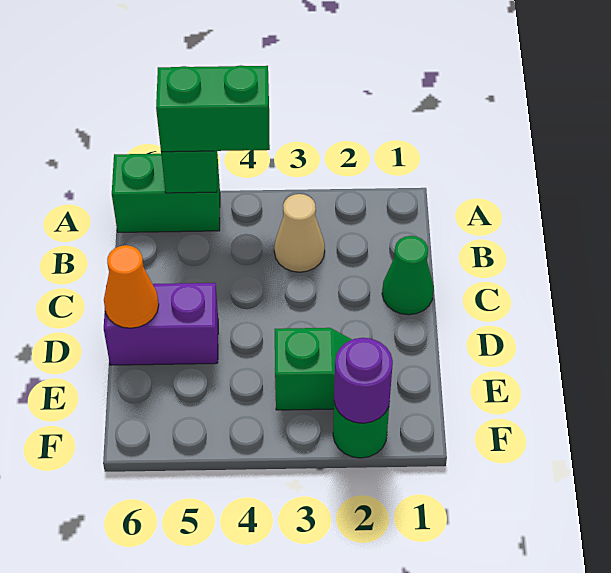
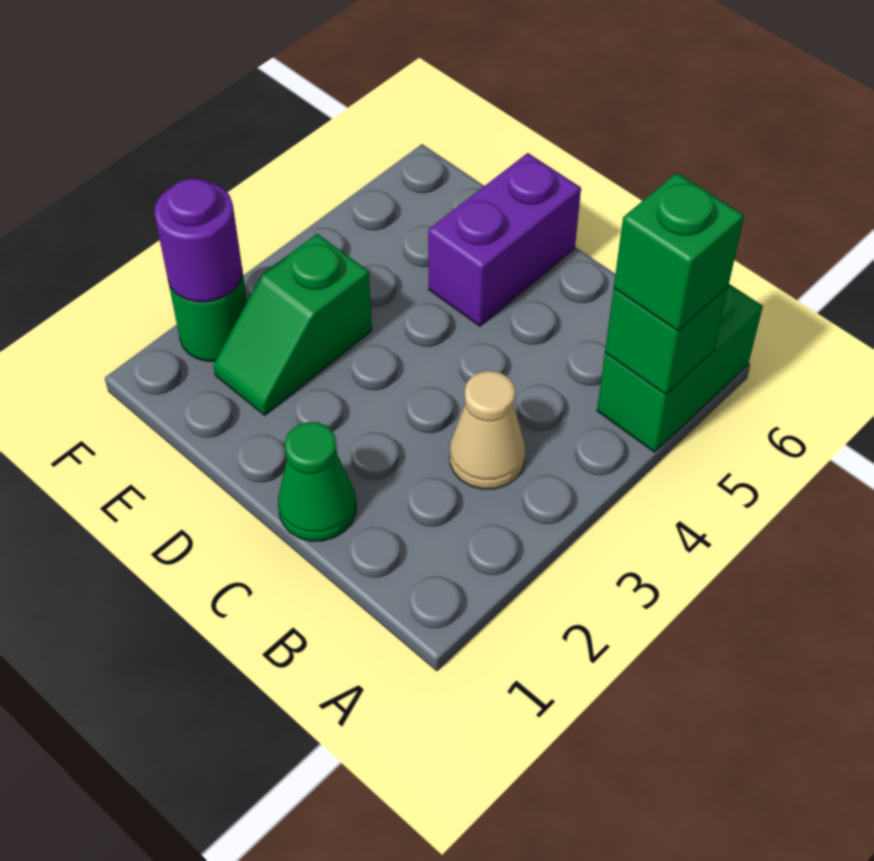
green brick A4:A5 level 3 -> green brick A5 level 3
orange cone D6 level 2 -> none

